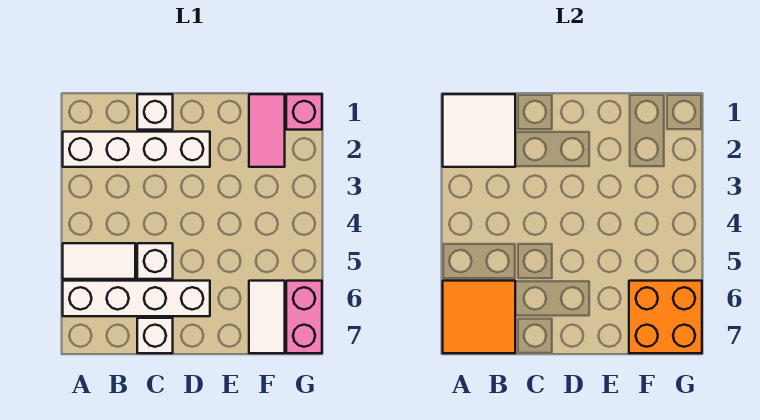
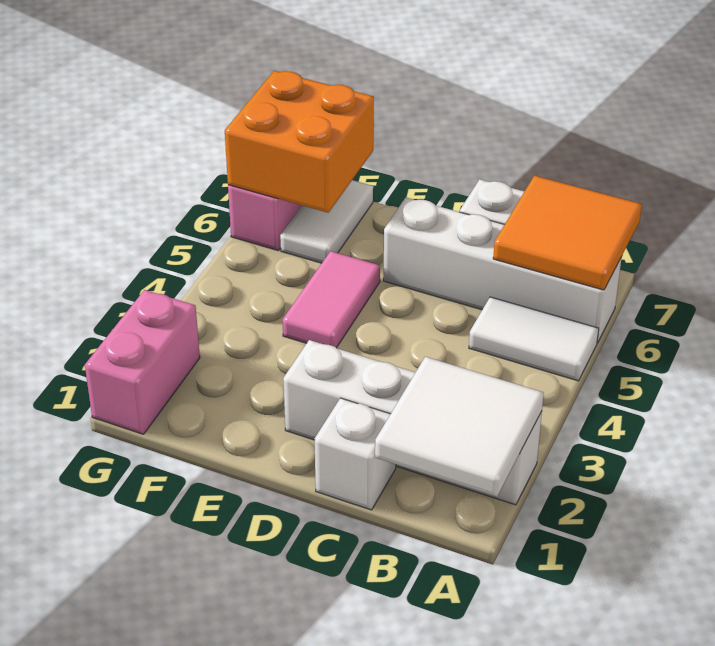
white brick C5 level 1 -> none
pink tile F1:F2 level 1 -> pink tile E4:E5 level 1
pink brick G1 level 1 -> pink brick G1:G2 level 1

